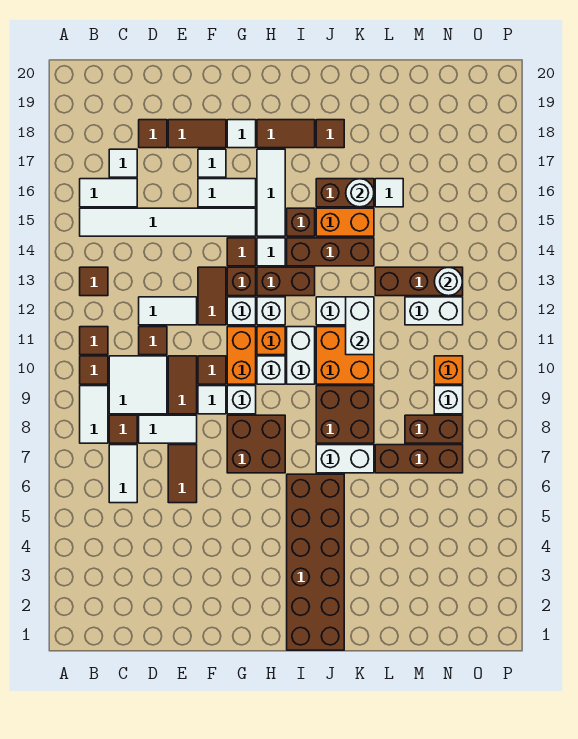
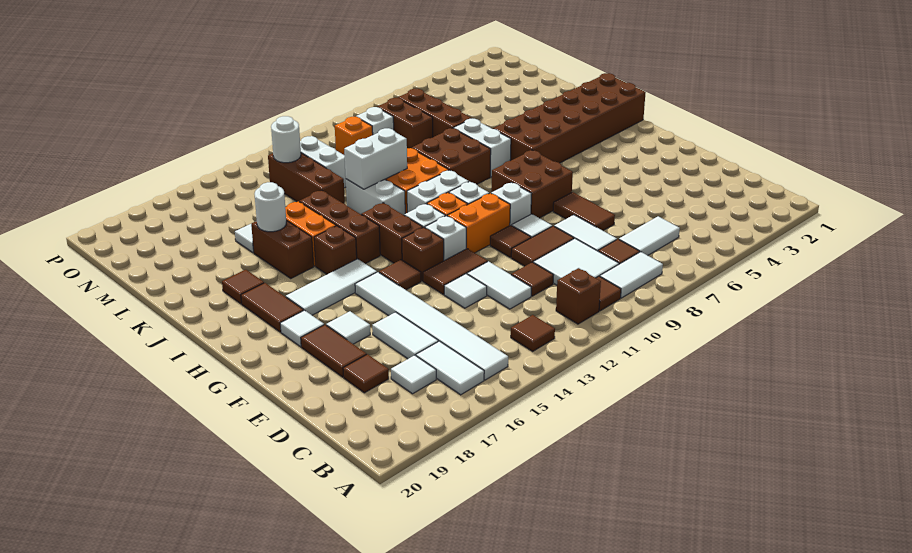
brown tile B11 level 1 -> brown brick B11 level 1
brown tile E6:E7 level 1 -> brown tile E7:F7 level 1
white tile F16:G16 level 1 -> white tile D16:E16 level 1
white tile H14 level 1 -> white tile E13 level 1

